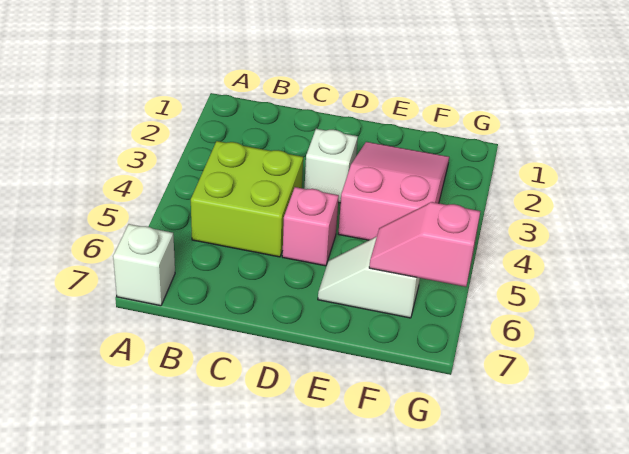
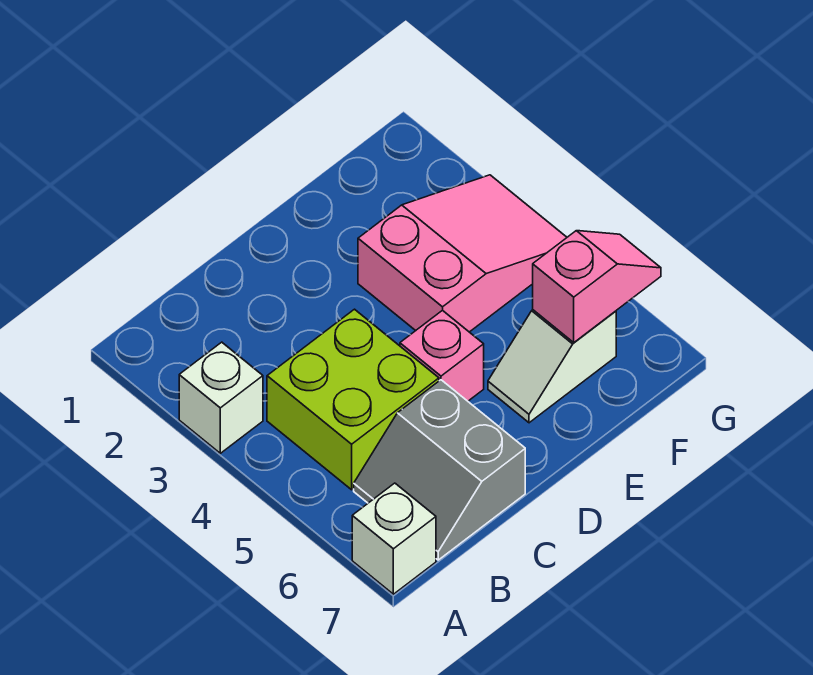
none -> grey slope B6:C7 level 1 top C
white brick D3 level 1 -> white brick A3 level 1
pink slope E2:F4 level 1 top 4 -> pink slope E3:G4 level 1 top E
pink slope F6:G6 level 2 top G -> pink slope F6:G6 level 2 top F

